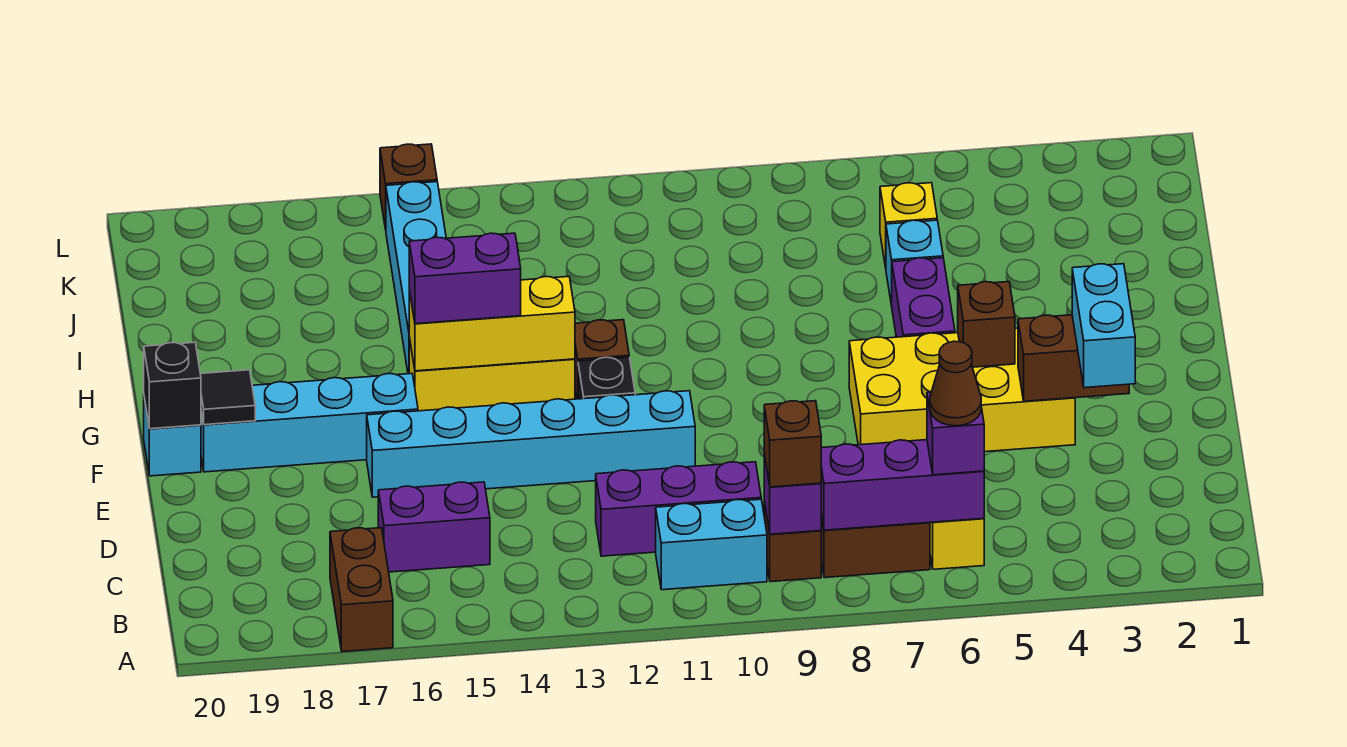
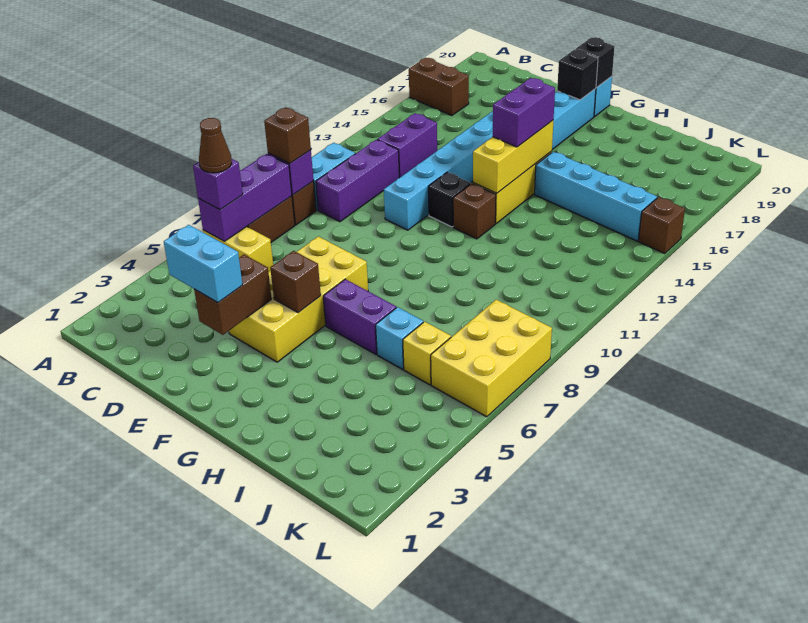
purple brick C15:C16 level 1 -> purple brick C13:C14 level 1
black tile F19 level 2 -> black brick F19 level 2
none -> yellow brick K6:L8 level 1

